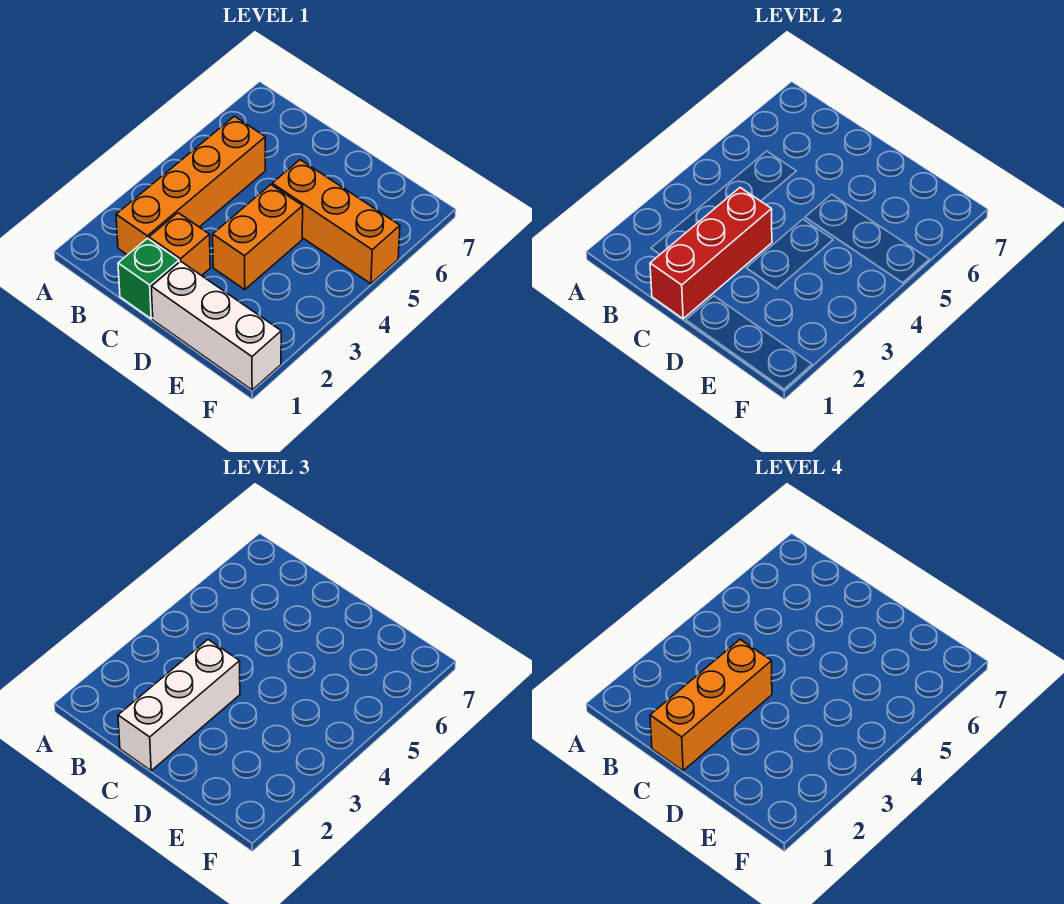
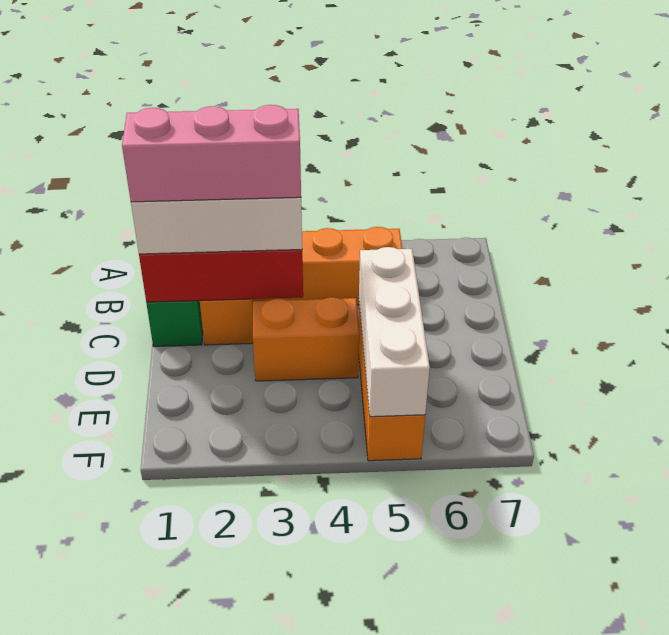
orange brick C1:C3 level 4 -> pink brick C1:C3 level 4
white brick D1:F1 level 1 -> white brick D5:F5 level 2

